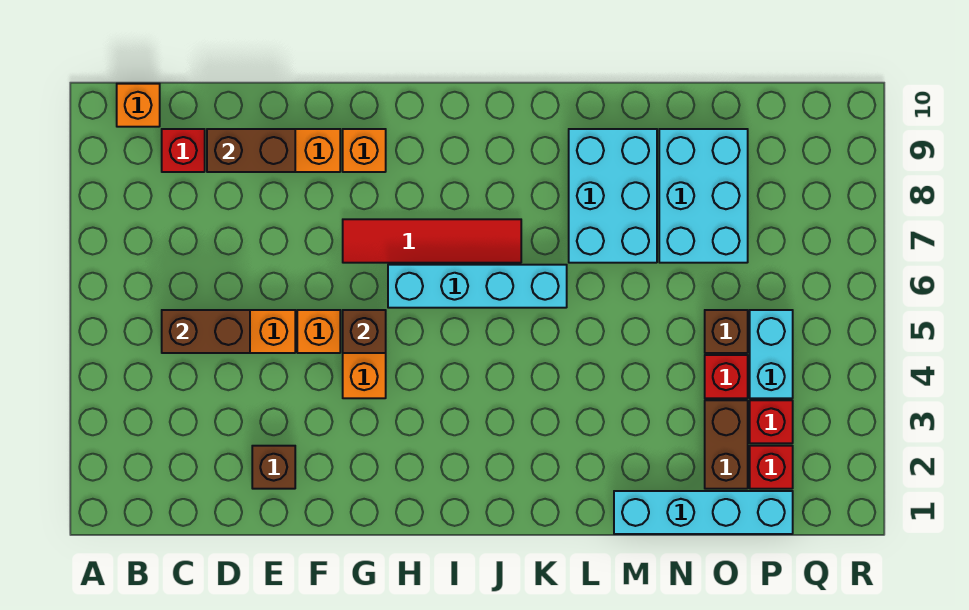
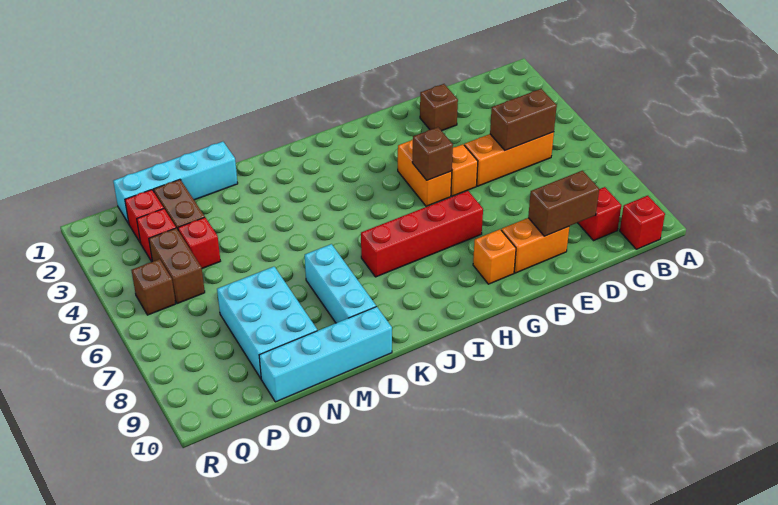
orange brick B10 level 1 -> red brick B10 level 1
red tile G7:J7 level 1 -> red brick G7:J7 level 1
cyan brick H6:K6 level 1 -> cyan brick L10:O10 level 1
cyan brick L7:M9 level 1 -> cyan brick L7:L9 level 1
brown brick O5 level 1 -> brown brick Q5 level 1
cyan brick P4:P5 level 1 -> brown brick P4:P5 level 1

